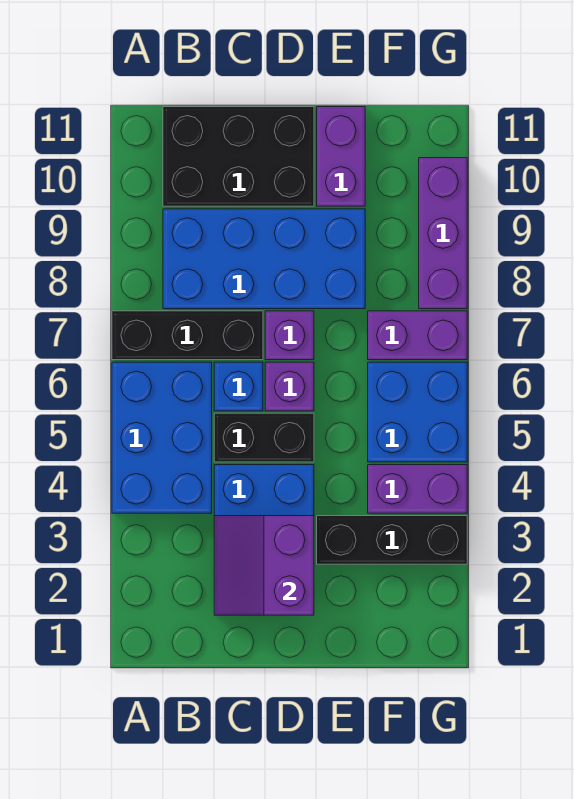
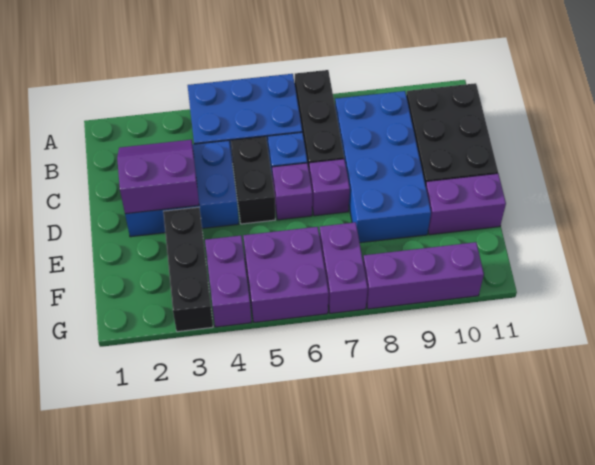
blue brick F5:G6 level 1 -> purple brick F5:G6 level 1

